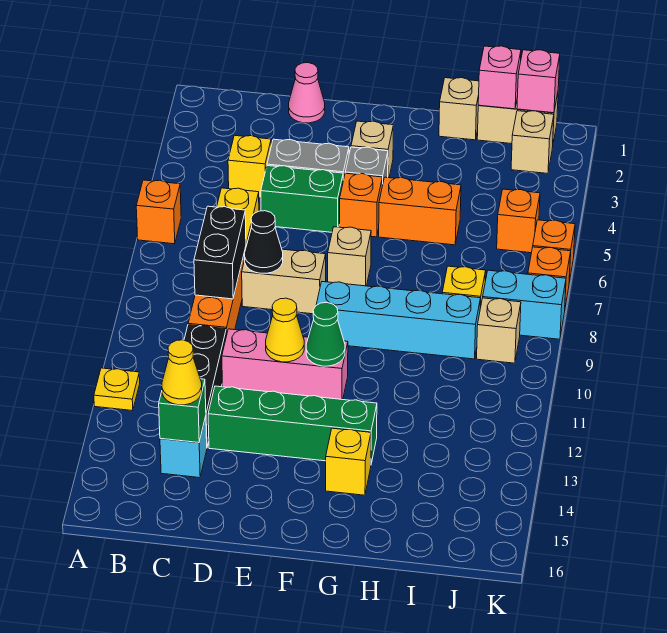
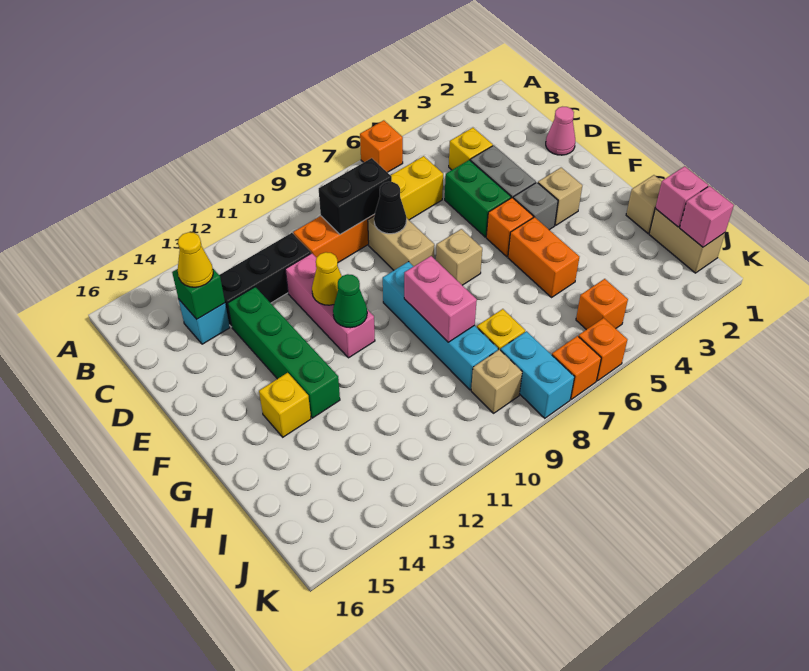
yellow plate A12 level 1 -> none
none -> pink brick G9:H9 level 2
tan brick J2 level 1 -> none

